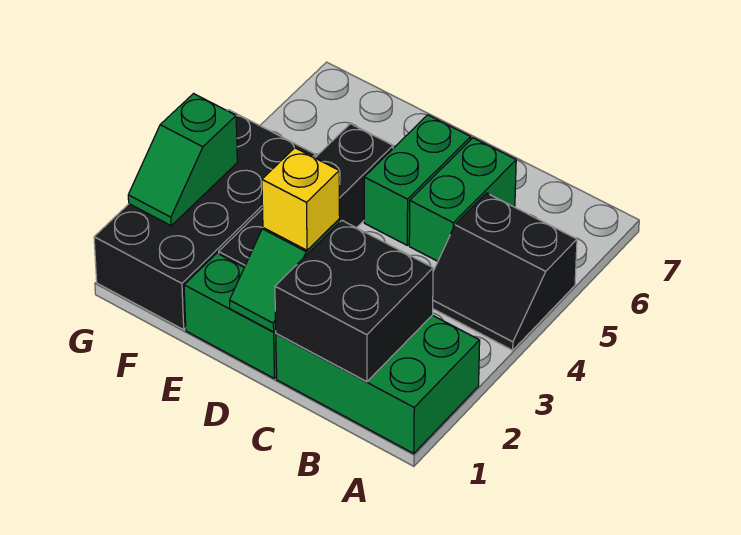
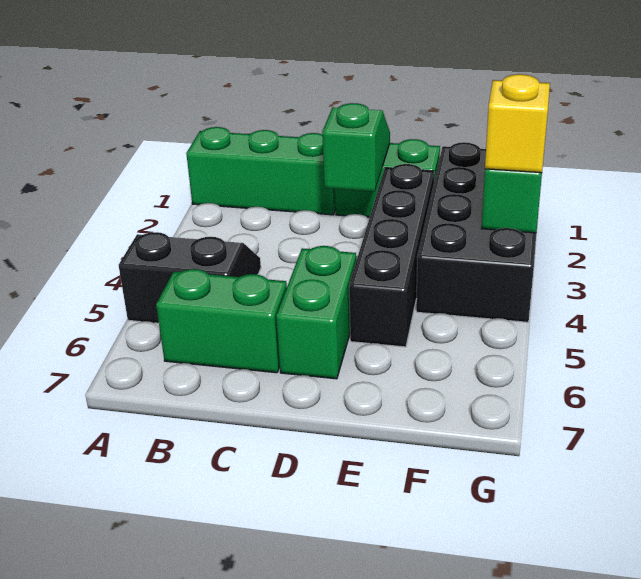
green brick A1:C2 level 1 -> green brick A1:C1 level 1
black brick B1:C2 level 2 -> none
green brick C5:C6 level 1 -> green brick B6:C6 level 1
yellow brick D2 level 3 -> yellow brick G3 level 3

